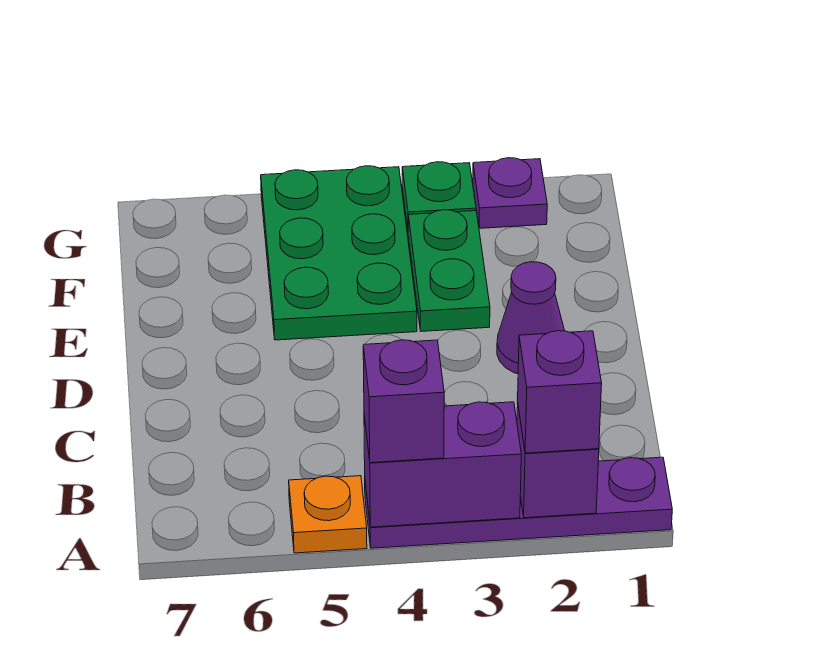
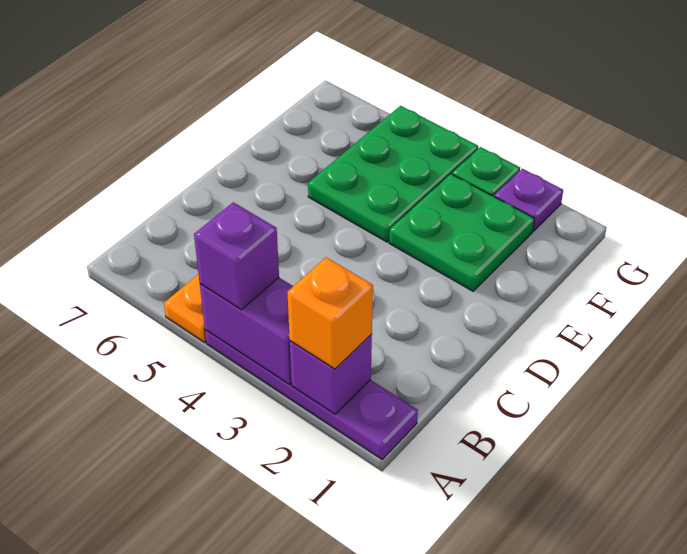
purple brick A2 level 3 -> orange brick A2 level 3
purple cone D2 level 1 -> none
green plate E3:F3 level 1 -> green plate E2:F3 level 1

